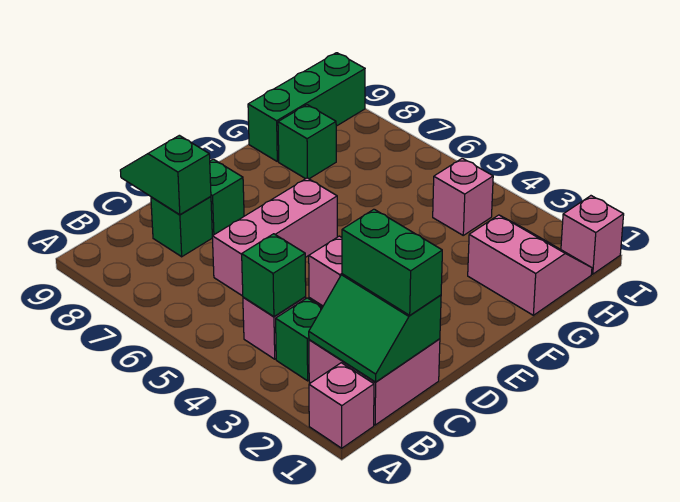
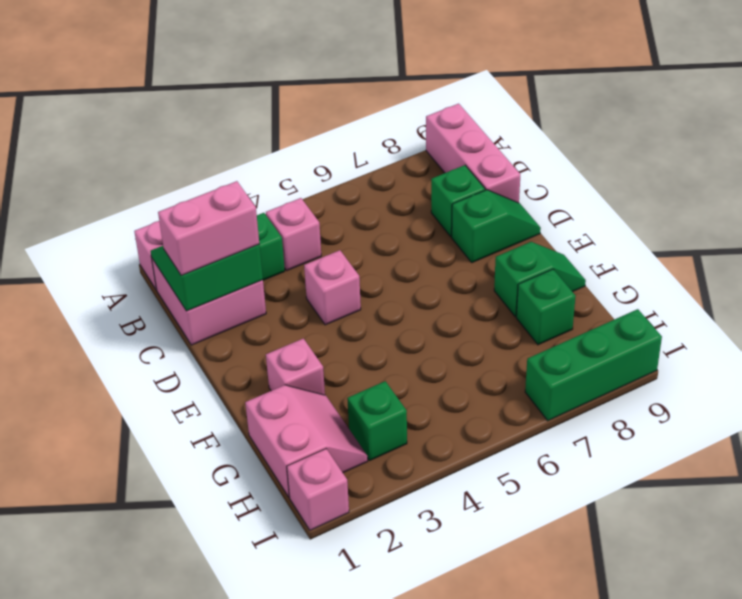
green brick B4 level 2 -> green brick H3 level 1
green brick C1:C2 level 3 -> pink brick C1:C2 level 3
pink brick C6:E6 level 1 -> pink brick A9:C9 level 1
green slope C8:C9 level 2 top 8 -> green slope F8:F9 level 1 top 8
pink slope G1:H2 level 1 top G -> pink slope G1:H2 level 1 top 1
green brick G9:I9 level 1 -> green brick I7:I9 level 1
pink brick H4 level 1 -> pink brick F2 level 1

